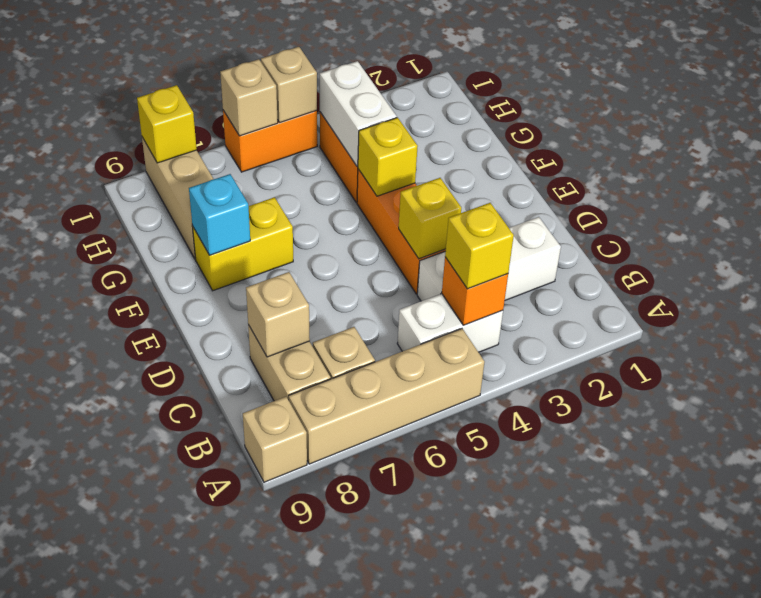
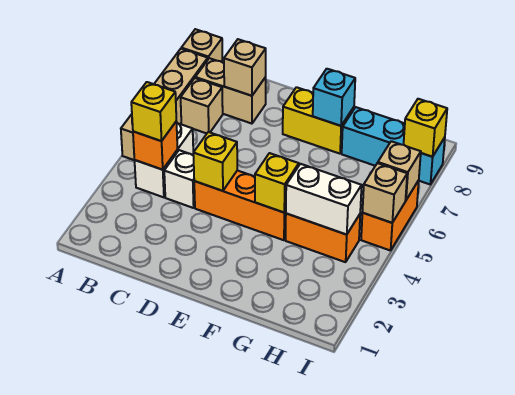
white brick C2:C4 level 1 -> white brick C4 level 1
yellow brick F7:F8 level 1 -> yellow brick E8:F8 level 1
tan brick G8:I8 level 1 -> cyan brick G8:I8 level 1

